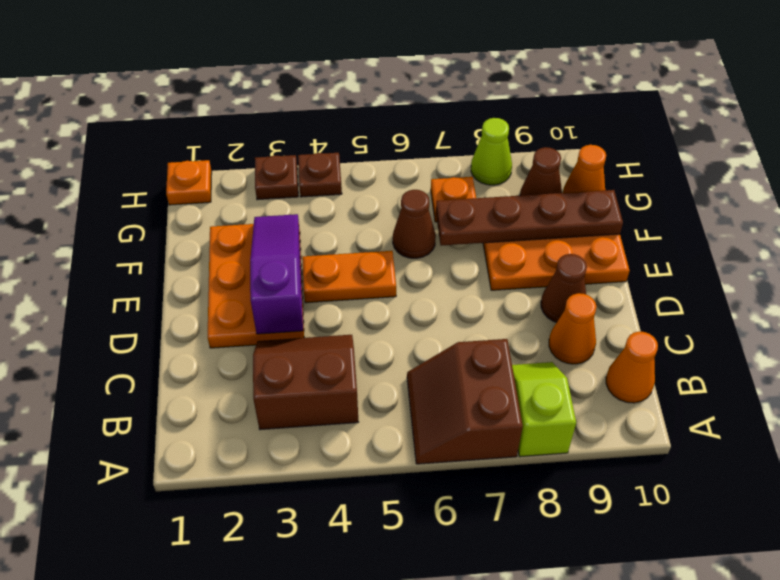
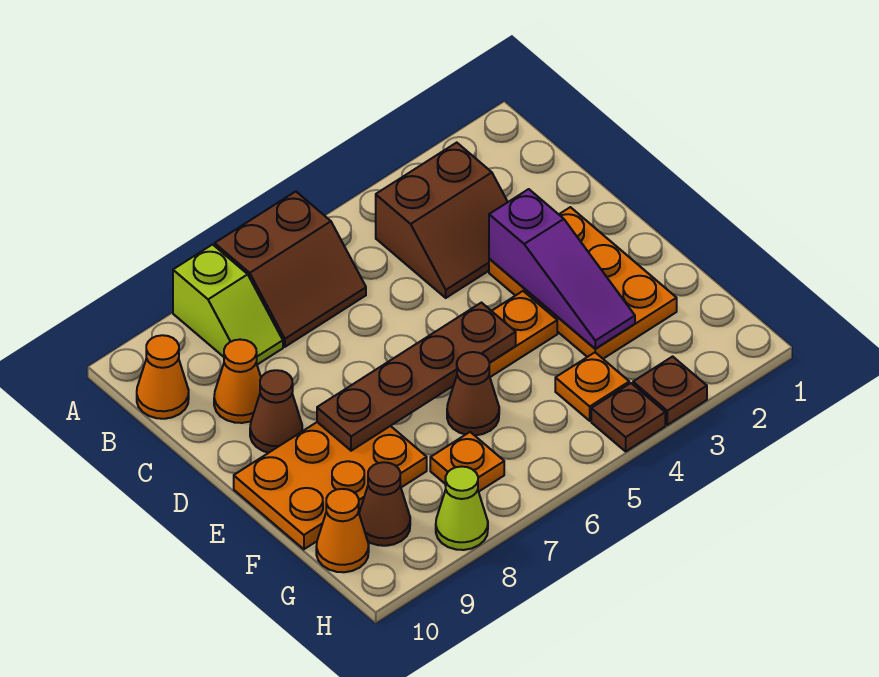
brown slope A6:B7 level 1 top 7 -> brown slope A6:B7 level 1 top A
brown plate F7:F10 level 2 -> brown plate E5:E8 level 2
orange plate H1 level 1 -> orange plate G4 level 1

